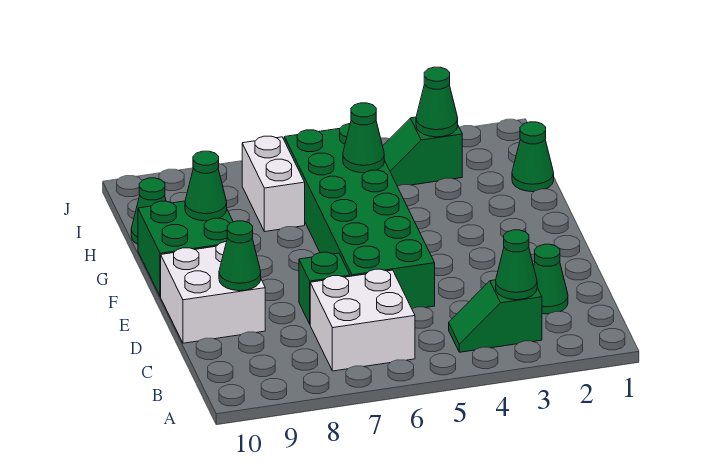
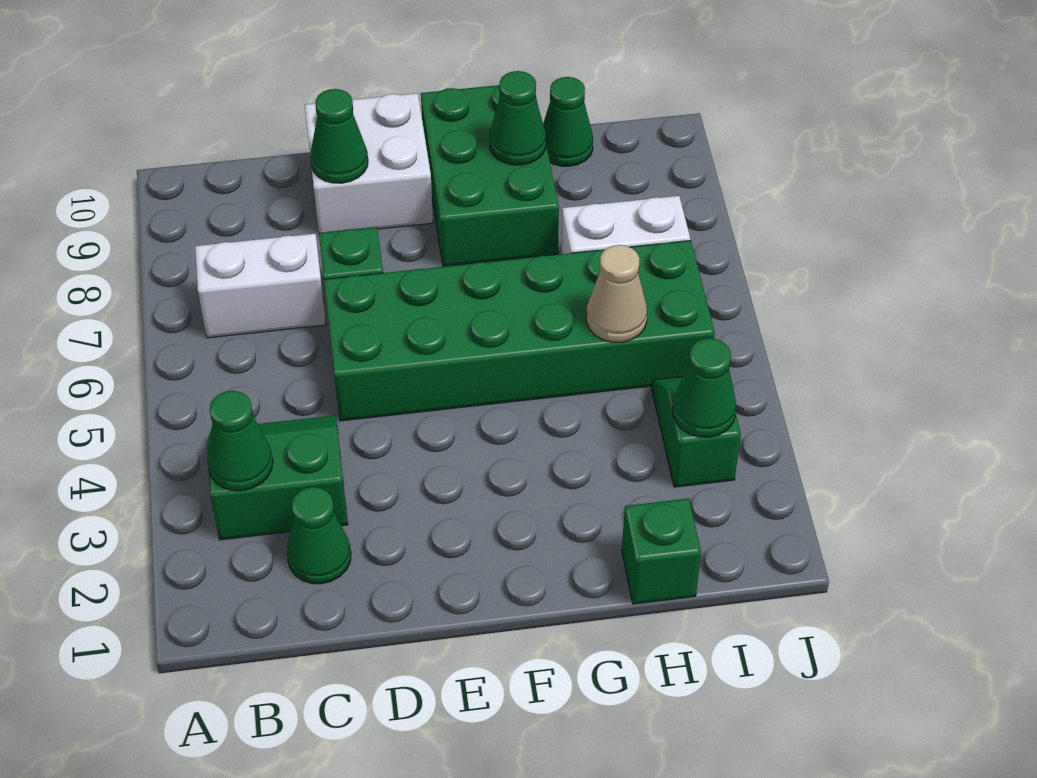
green slope B3:B4 level 1 top 3 -> green slope B3:C4 level 1 top 3
white brick B6:C7 level 1 -> white brick B7:C7 level 1
green brick F9:G10 level 1 -> green brick F8:G10 level 1
green cone H1 level 1 -> green brick H1 level 1
green cone H5 level 2 -> tan cone H5 level 2

